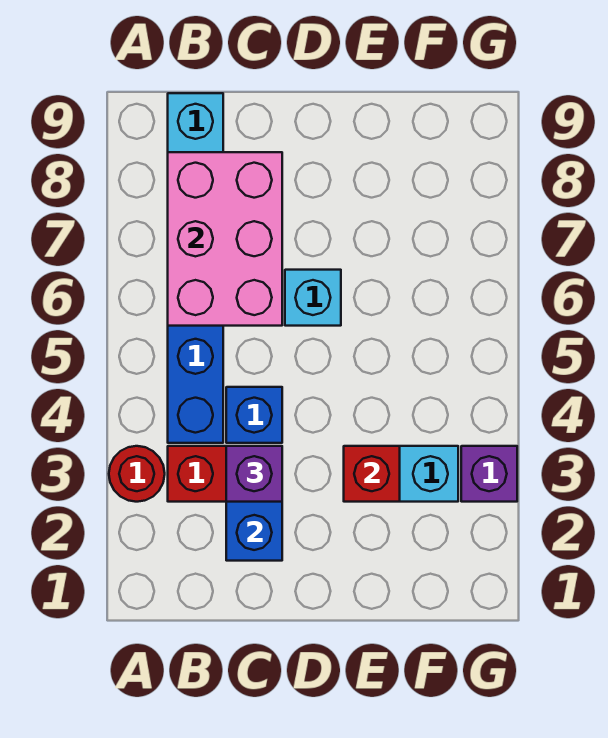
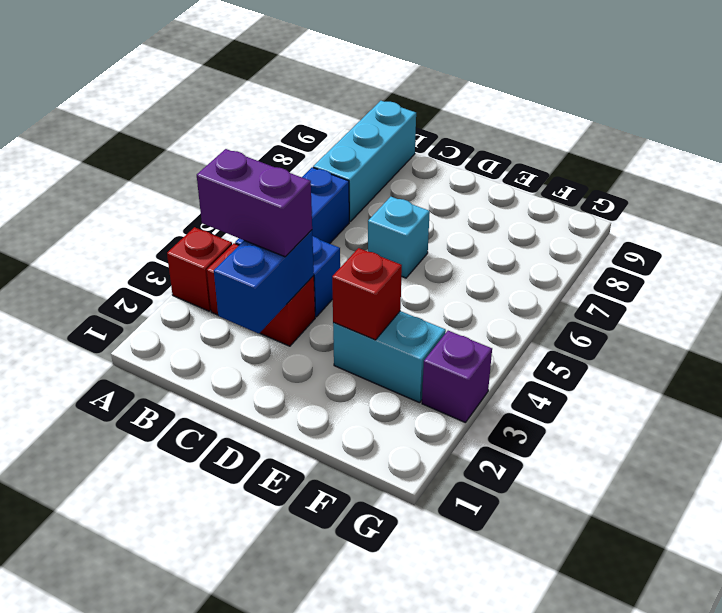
red round brick A3 level 1 -> red brick A3 level 1
pink brick B6:C8 level 2 -> none
purple brick C3 level 3 -> purple brick B3:C3 level 3

